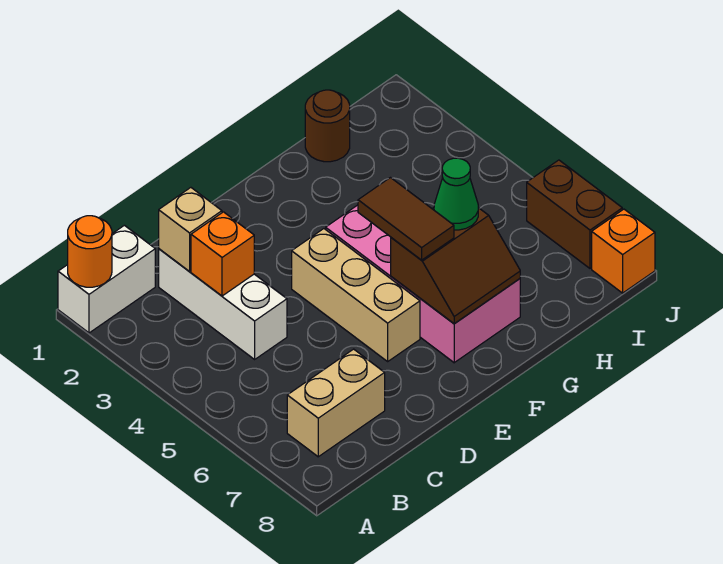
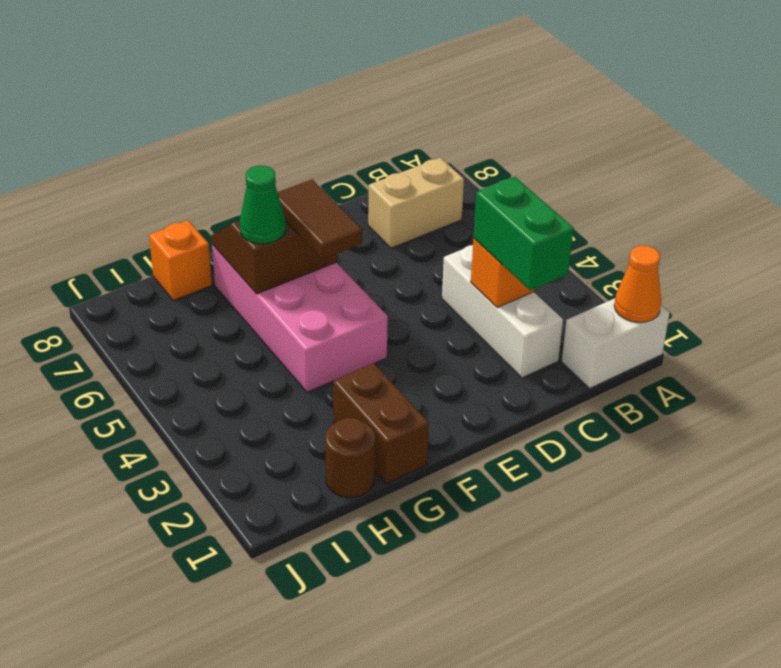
orange round brick A1 level 2 -> orange cone A1 level 2
tan brick C2 level 2 -> none
none -> green brick C2:C3 level 3
tan brick E4:E6 level 1 -> none
brown brick J6:J7 level 1 -> brown brick G1:G2 level 1
orange brick J8 level 1 -> orange brick H8 level 1

